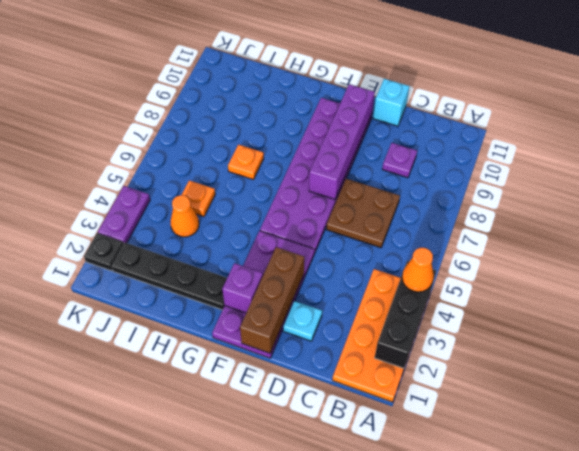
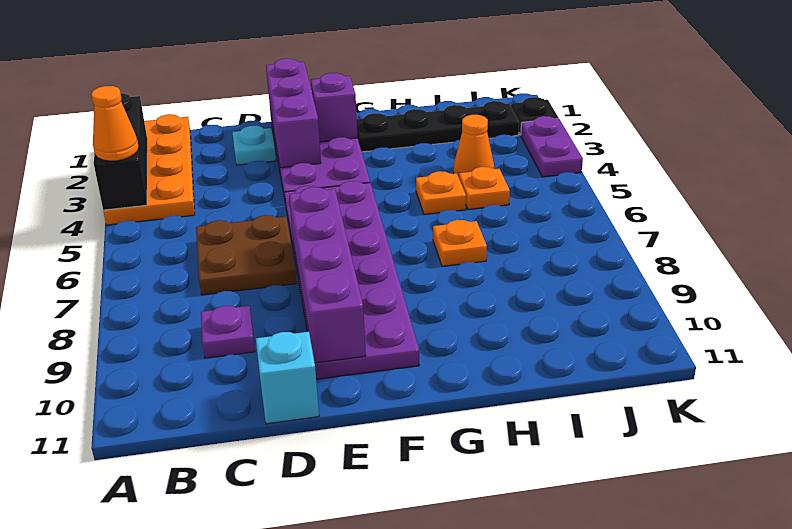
brown brick E1:E3 level 2 -> purple brick E1:E3 level 2
none -> orange plate H5 level 1

